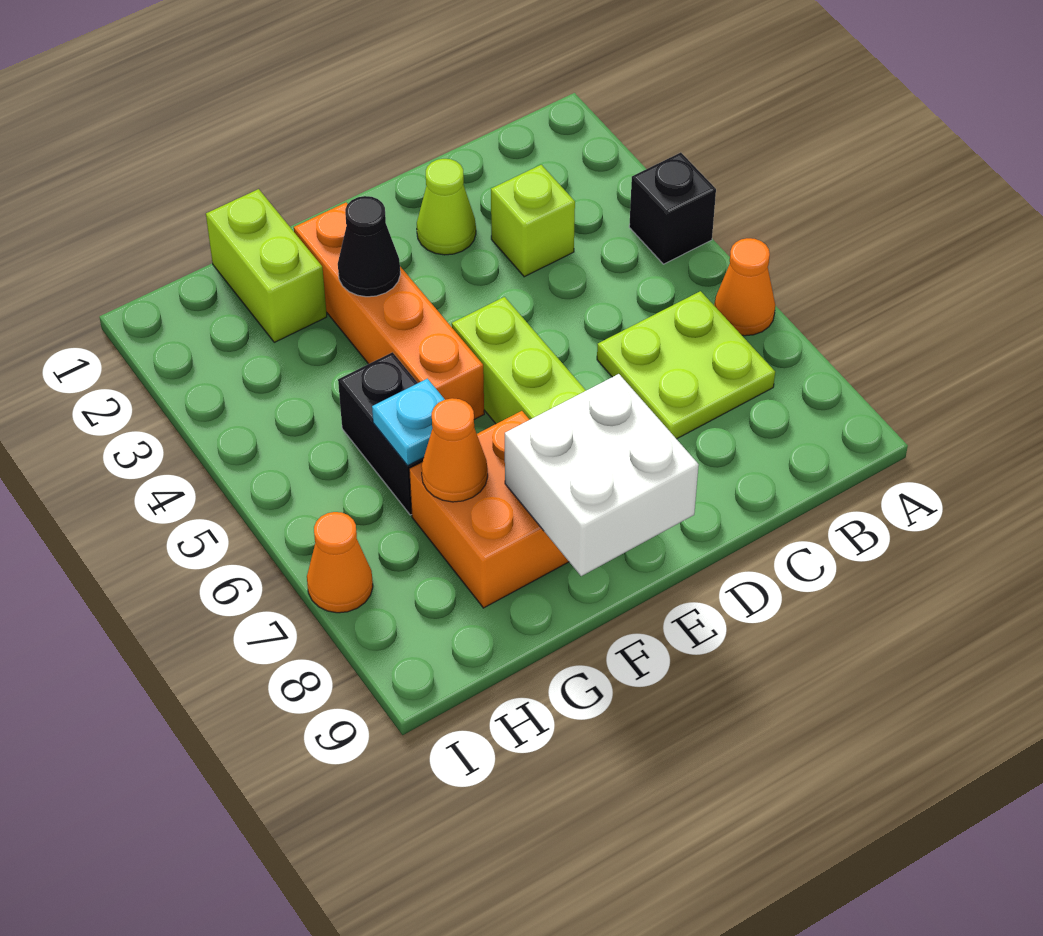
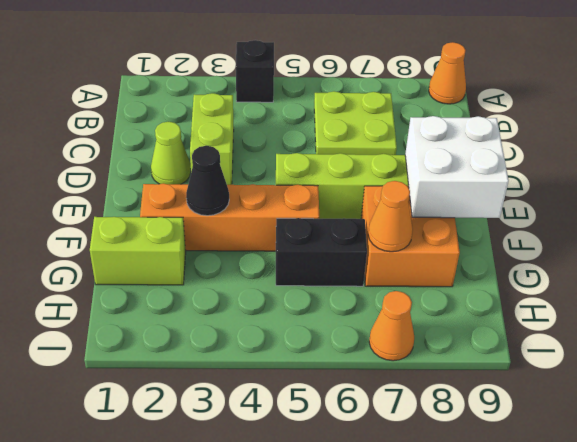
orange cone A6 level 1 -> orange cone A9 level 1
lime brick C3 level 1 -> lime brick C3:D3 level 1
cyan plate G6 level 2 -> none

